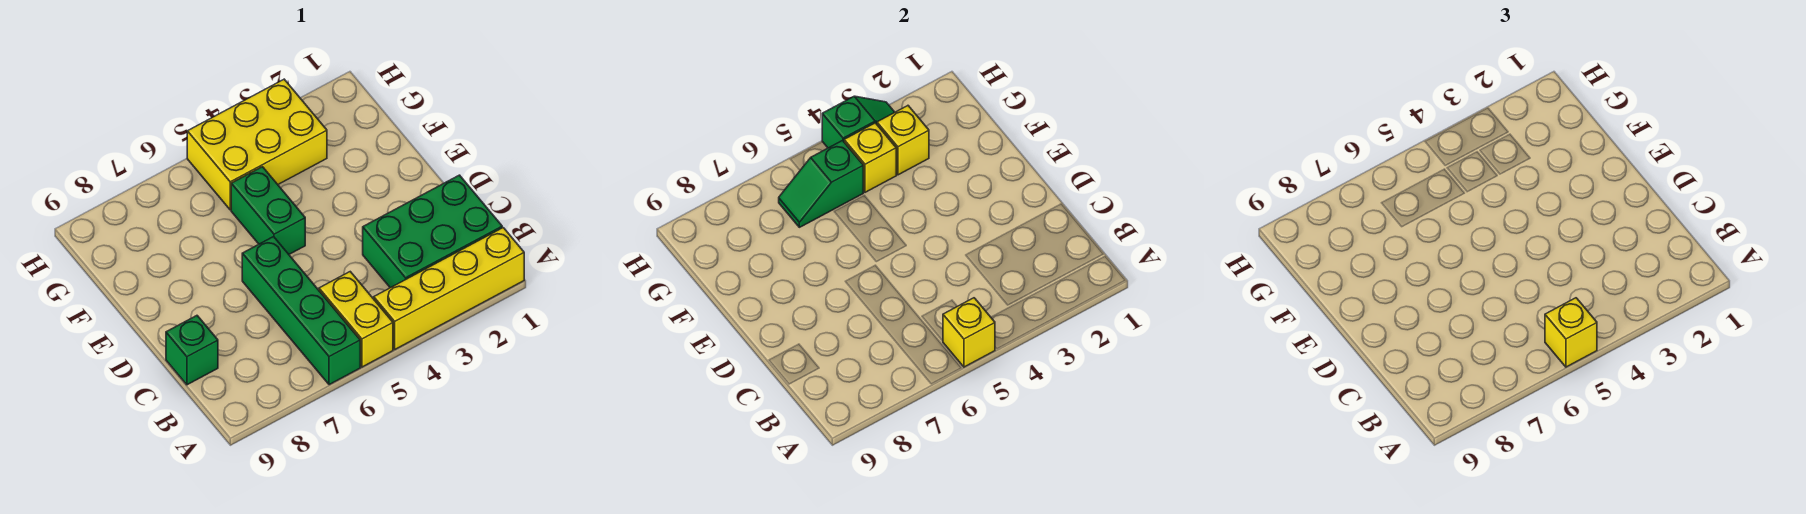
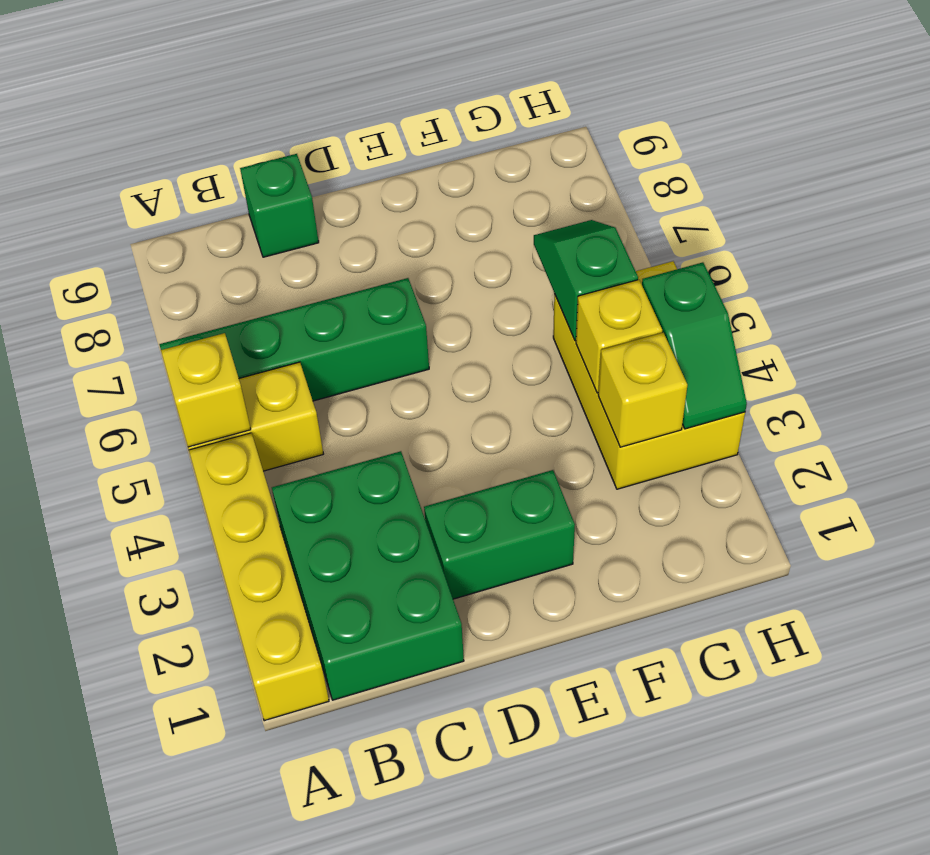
yellow brick A5 level 3 -> none
green brick E5:F5 level 1 -> green brick D2:E2 level 1

